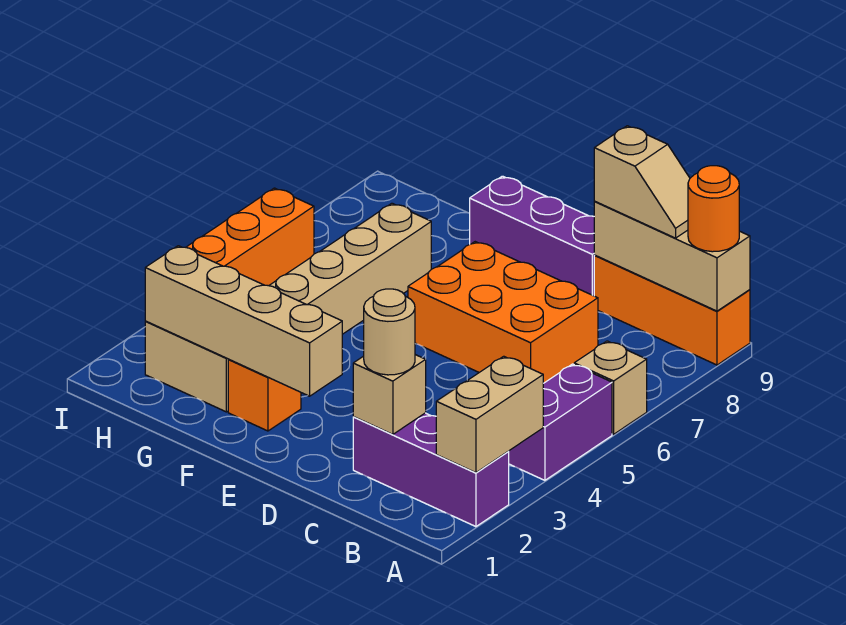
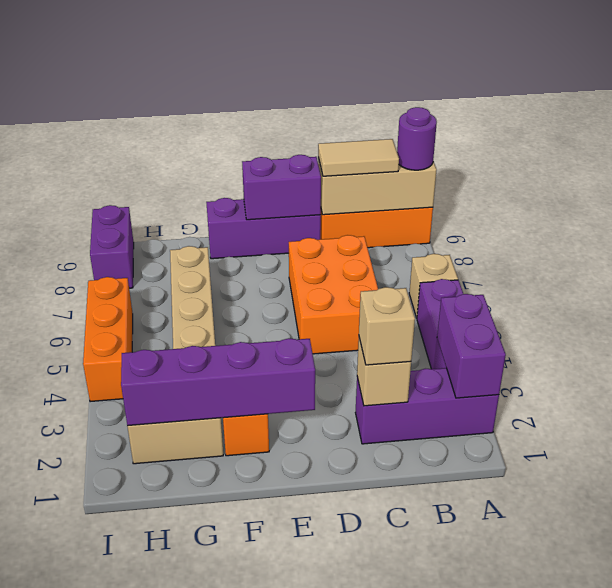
tan brick A2:A3 level 2 -> purple brick A2:A3 level 2
orange round brick A9 level 3 -> purple round brick A9 level 3
tan slope B9:C9 level 3 top C -> tan tile B9:C9 level 3
tan round brick C2 level 3 -> tan brick C2 level 3
orange brick C6:E7 level 1 -> orange brick C5:D7 level 1
none -> purple brick D9:E9 level 2
tan brick E2:H2 level 2 -> purple brick E2:H2 level 2
none -> purple brick I8:I9 level 1

